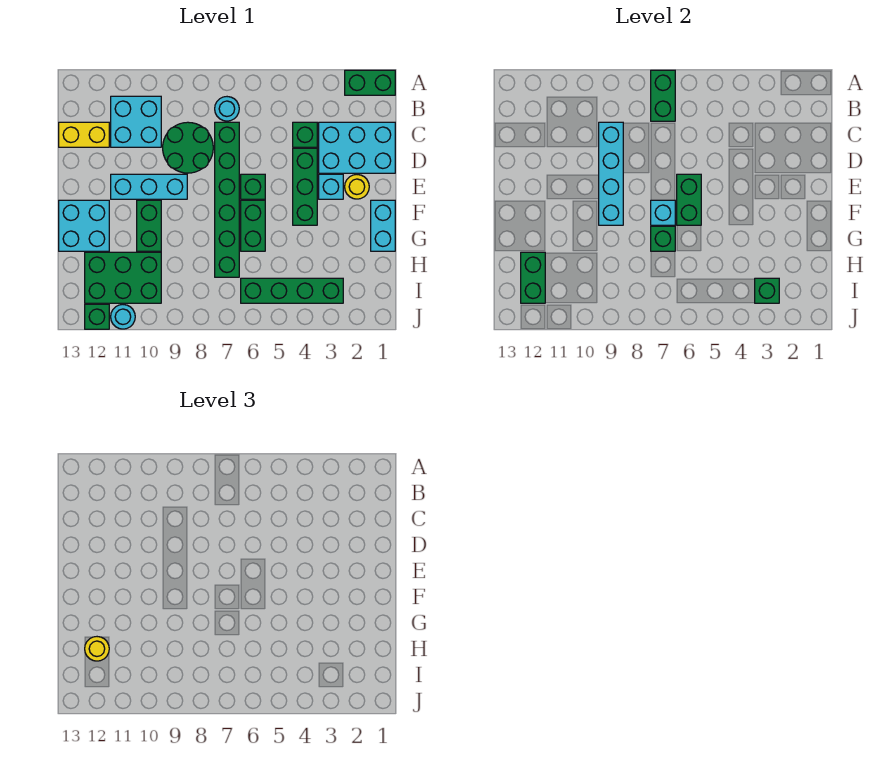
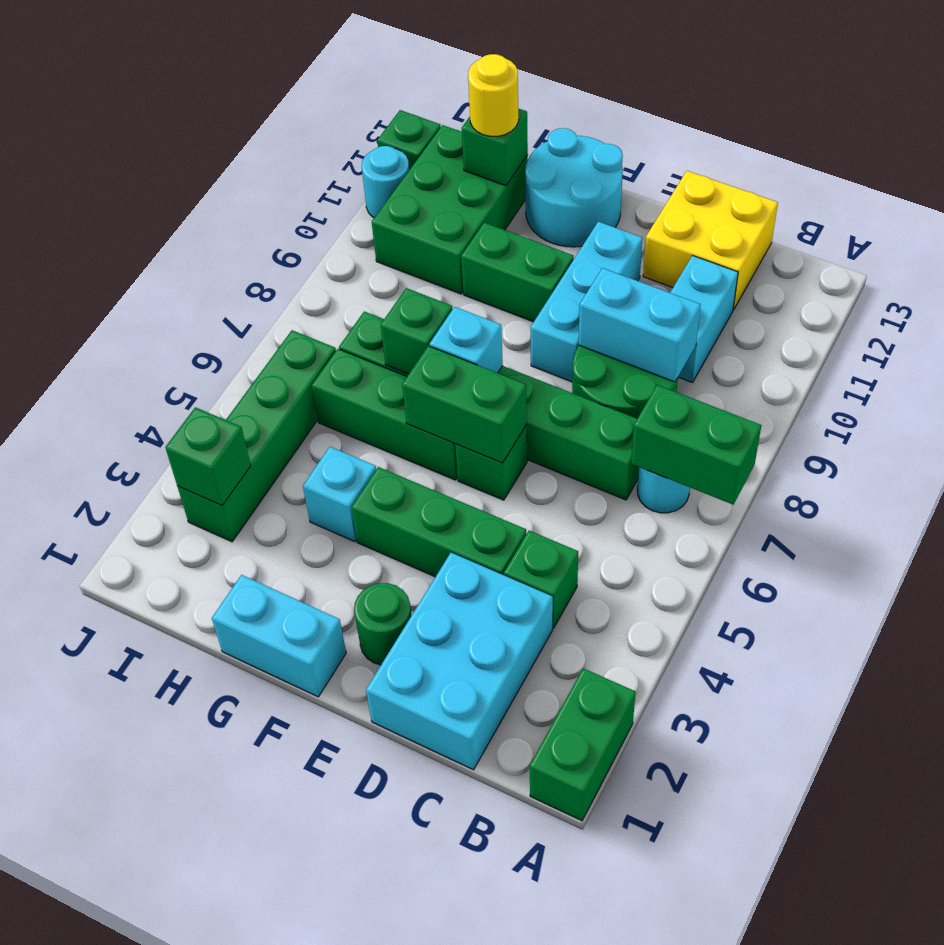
cyan brick B10:C11 level 1 -> cyan brick C10:C11 level 1
cyan brick C9:F9 level 2 -> cyan brick C9:D9 level 2
yellow brick C12:C13 level 1 -> yellow brick C12:D13 level 1
yellow round brick E2 level 1 -> green round brick E2 level 1
cyan brick E3 level 1 -> cyan brick G4 level 1
green brick F6:G6 level 1 -> green brick F6:H6 level 1
cyan brick F12:G13 level 1 -> cyan round brick F12:G13 level 1
green brick H12:I12 level 2 -> green brick H12 level 2

